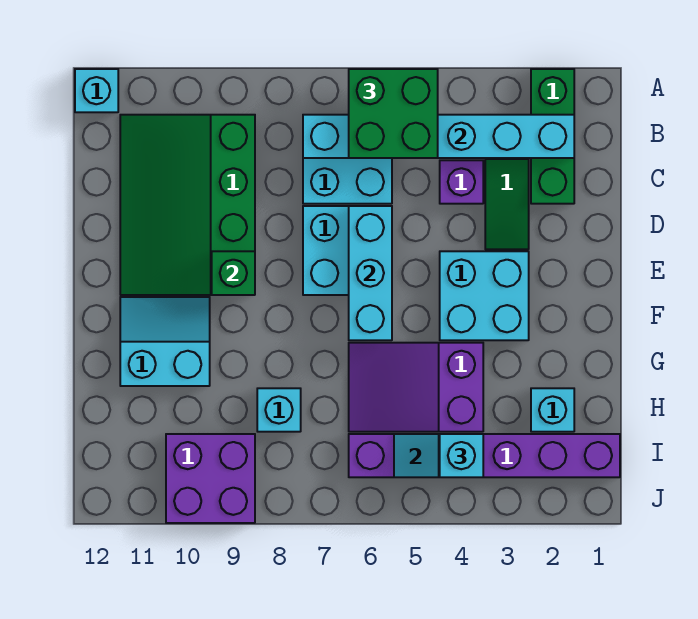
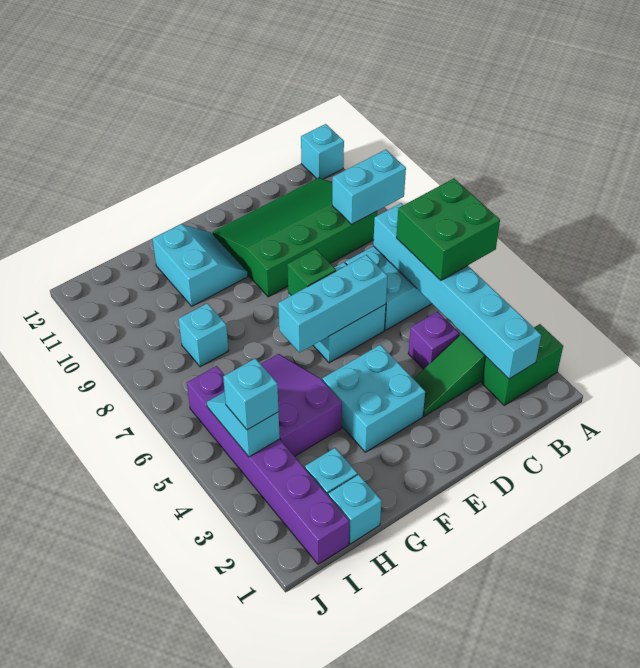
green brick A2:C2 level 1 -> green brick A2:B2 level 1
none -> cyan brick A9:B9 level 2
green brick E9 level 2 -> green brick E7 level 2
none -> cyan brick H1 level 1
purple brick I9:J10 level 1 -> none

